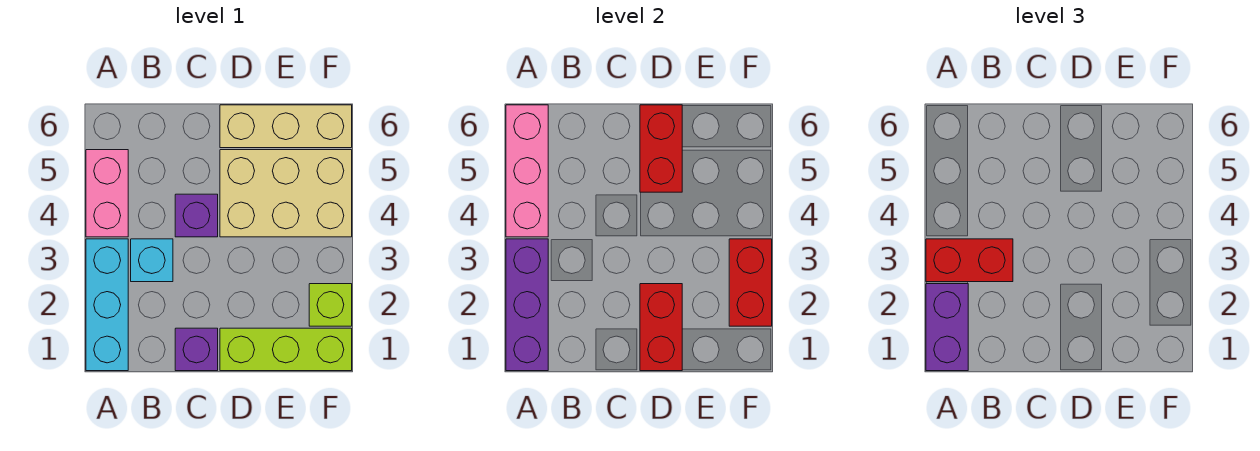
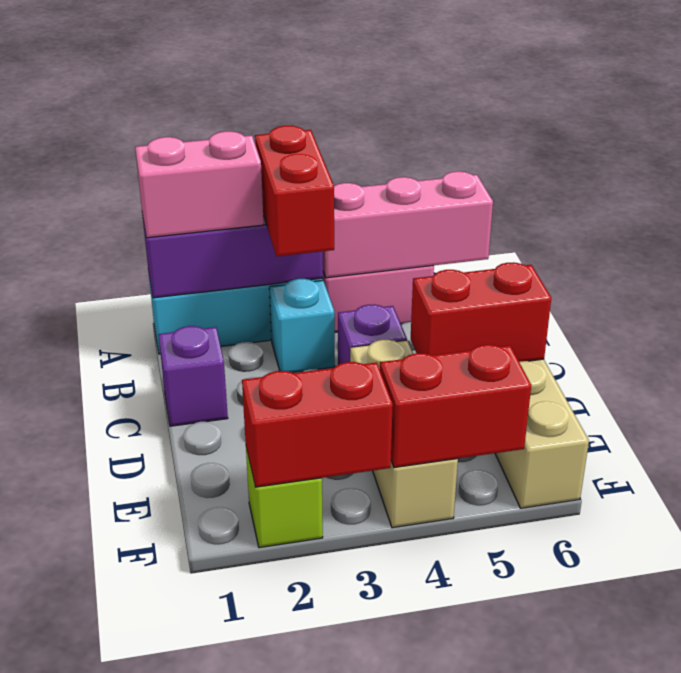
purple brick A1:A2 level 3 -> pink brick A1:A2 level 3
lime brick D1:F1 level 1 -> none
red brick D1:D2 level 2 -> red brick F4:F5 level 2
tan brick D4:F5 level 1 -> tan brick D4:F4 level 1

